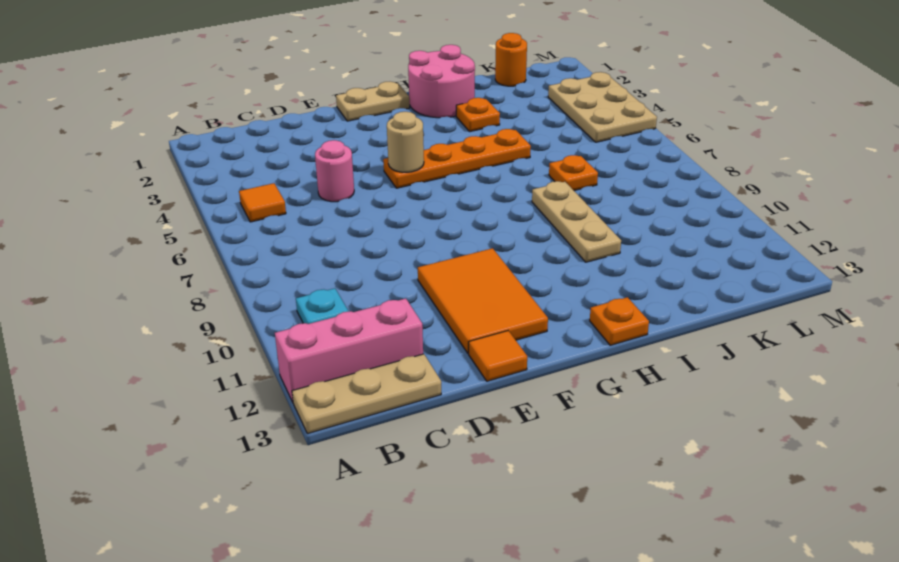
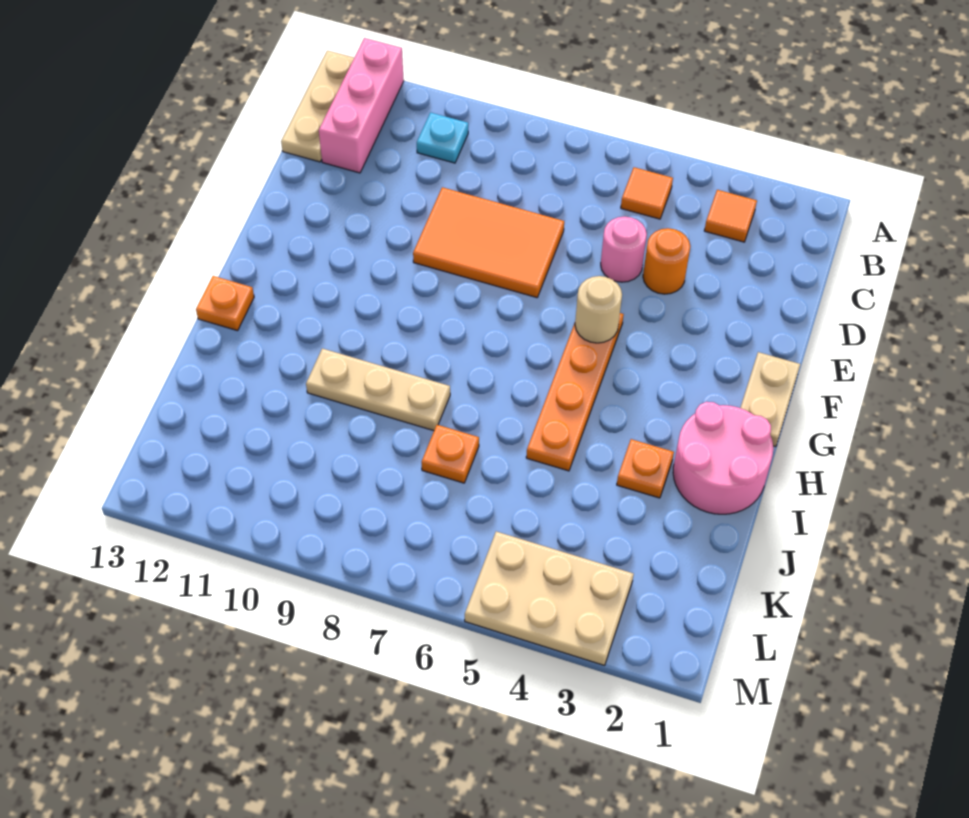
orange tile E10:F12 level 1 -> orange tile D7:E9 level 1
orange tile E13 level 1 -> orange tile B3 level 1
orange round brick K1 level 1 -> orange round brick D4 level 1

